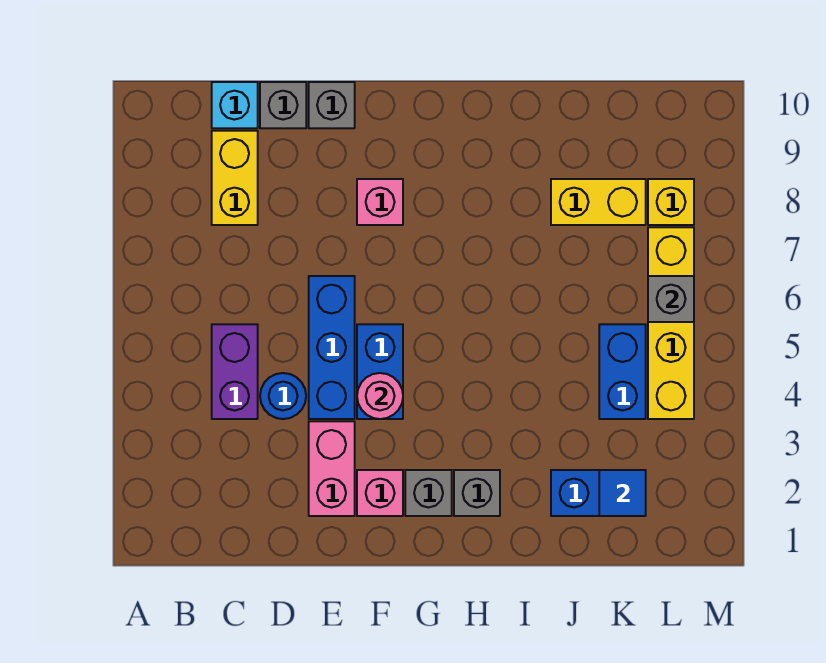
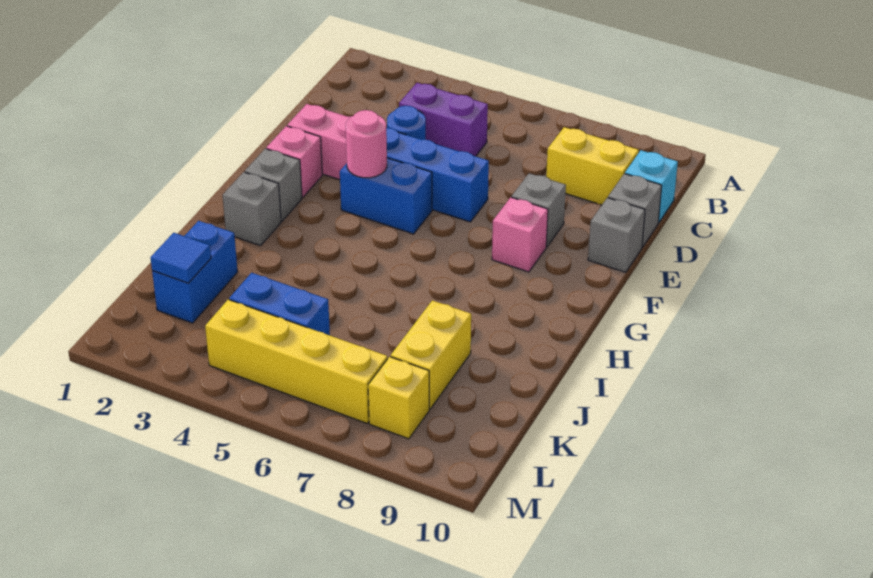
grey brick L6 level 2 -> grey brick E8 level 1

